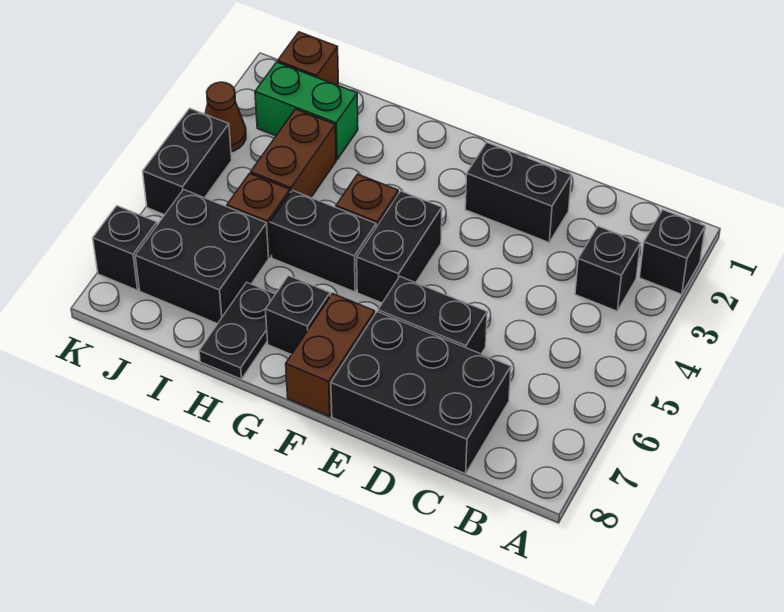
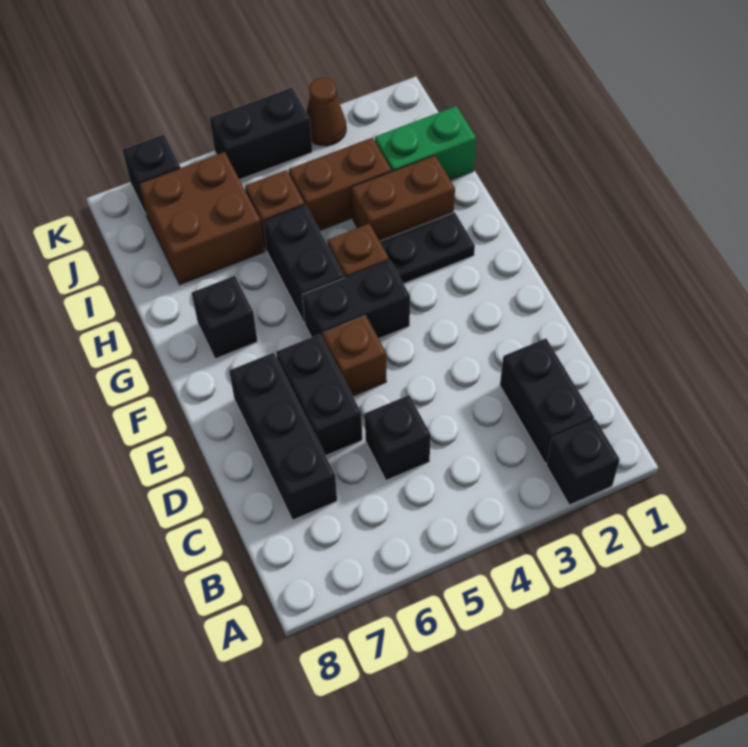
black brick B3 level 1 -> black brick C5 level 1
black brick C7:E8 level 1 -> black brick C7:E7 level 1
black brick D2:E2 level 1 -> black brick B2:C2 level 1
brown brick F7:F8 level 1 -> brown brick H2:H3 level 1
black plate H7:H8 level 1 -> black plate G2:G3 level 1
green brick I2:J2 level 1 -> green brick I1:I2 level 1
black brick I6:J7 level 1 -> brown brick I6:J7 level 1
brown brick J1 level 1 -> brown brick E5 level 1

